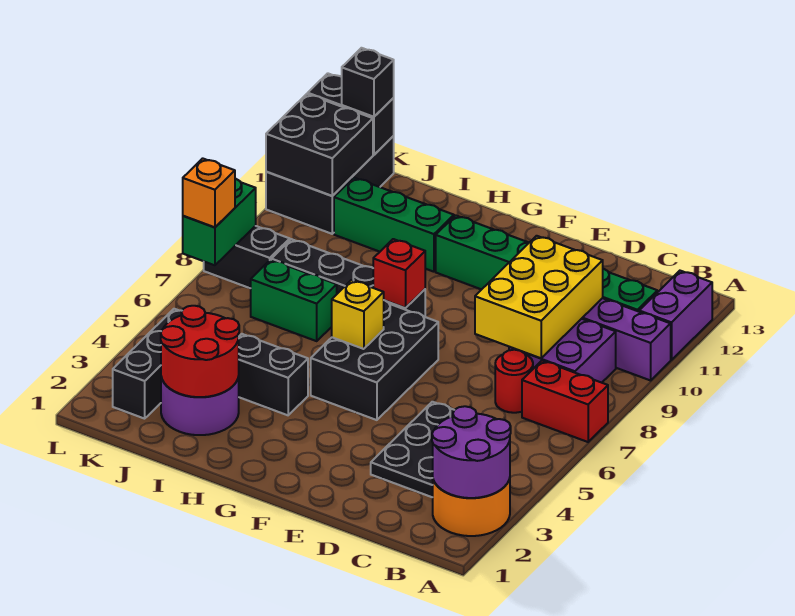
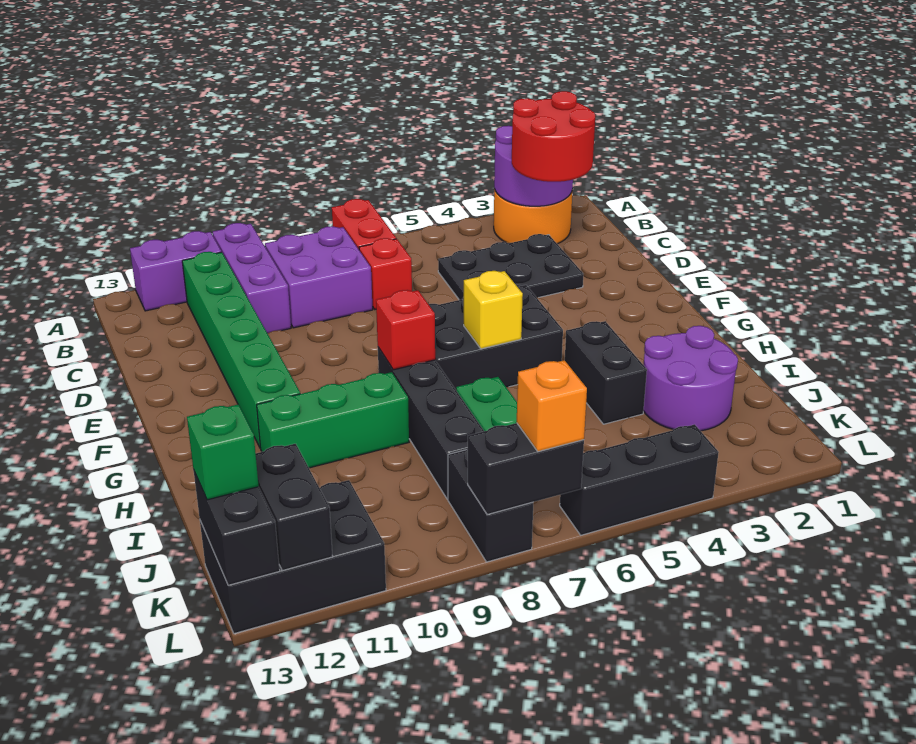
red round brick C7 level 1 -> red brick C7 level 1
yellow brick C8:D10 level 2 -> none
green brick H11:J11 level 1 -> green brick H9:H11 level 1
red round brick I2:J3 level 2 -> red round brick B2:C3 level 3
black brick K2:K4 level 1 -> black brick L4:L6 level 1
black brick K11:L12 level 2 -> black brick K12:L12 level 2
black brick K13 level 3 -> green brick K13 level 3
green brick L7:L8 level 2 -> black brick L7:L8 level 2

